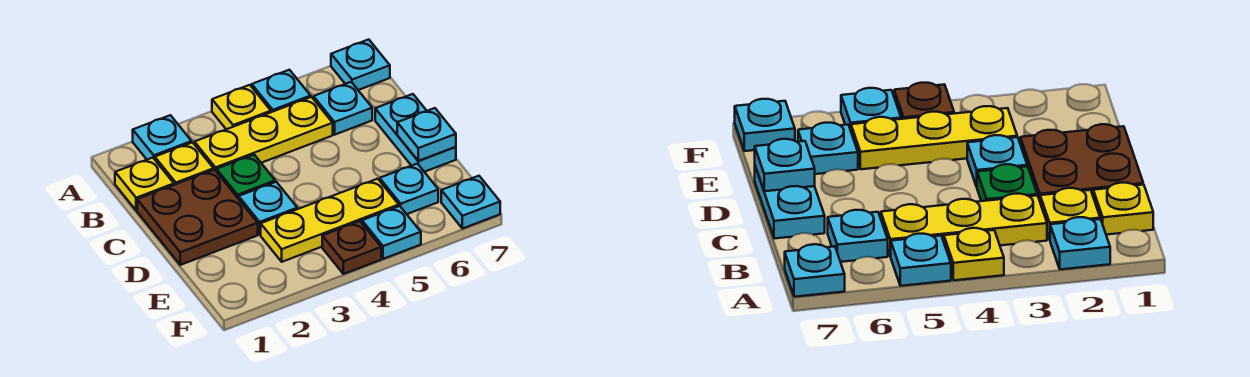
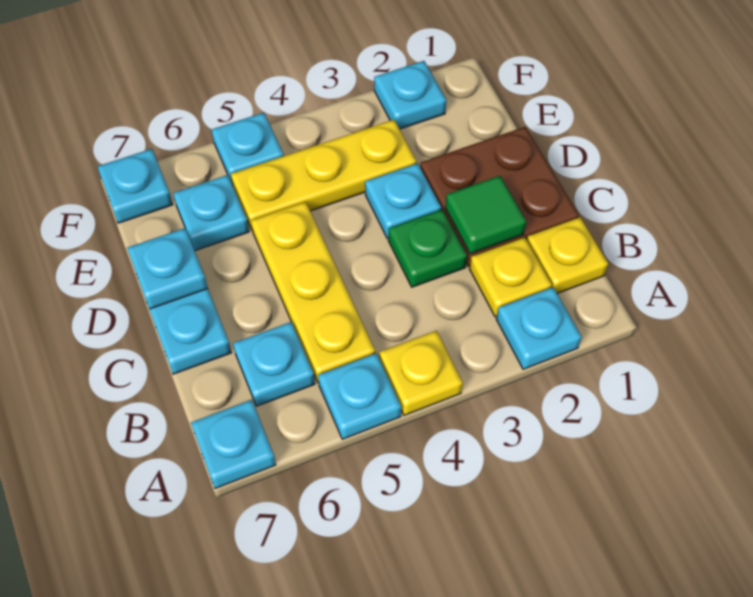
yellow plate B3:B5 level 1 -> yellow plate B5:D5 level 1
none -> green tile C2 level 2
none -> cyan plate F2 level 1
brown plate F4 level 1 -> none

